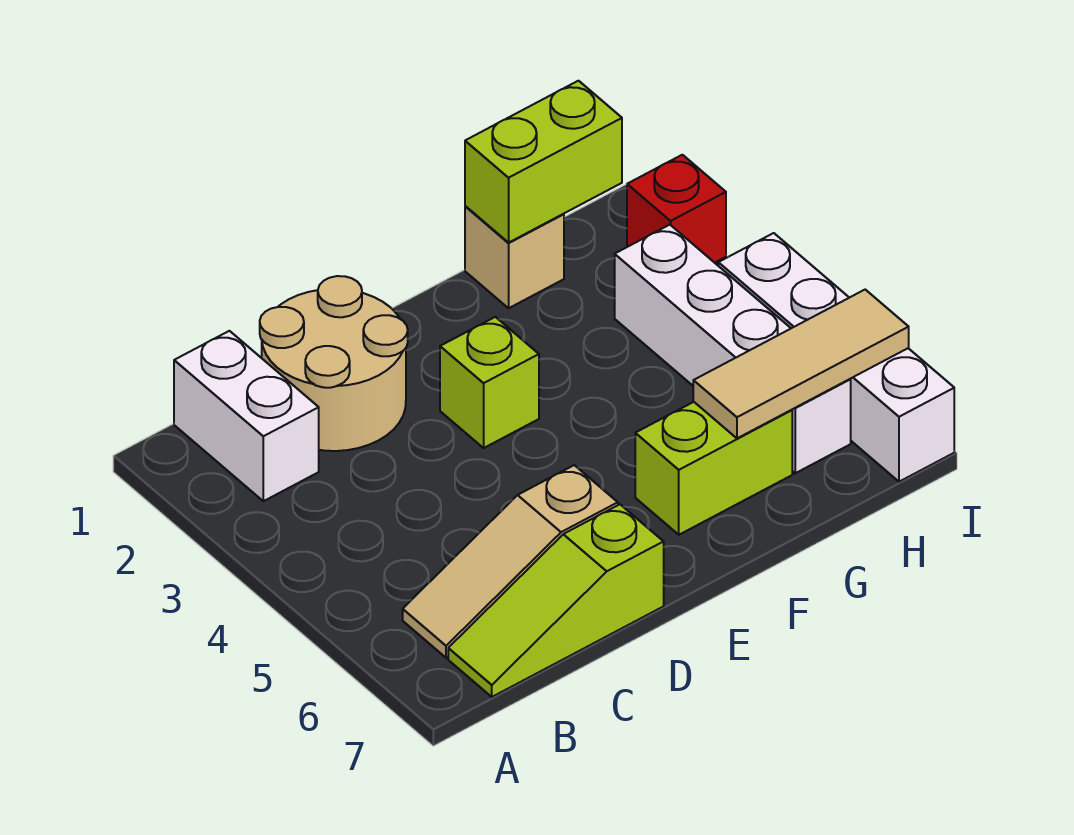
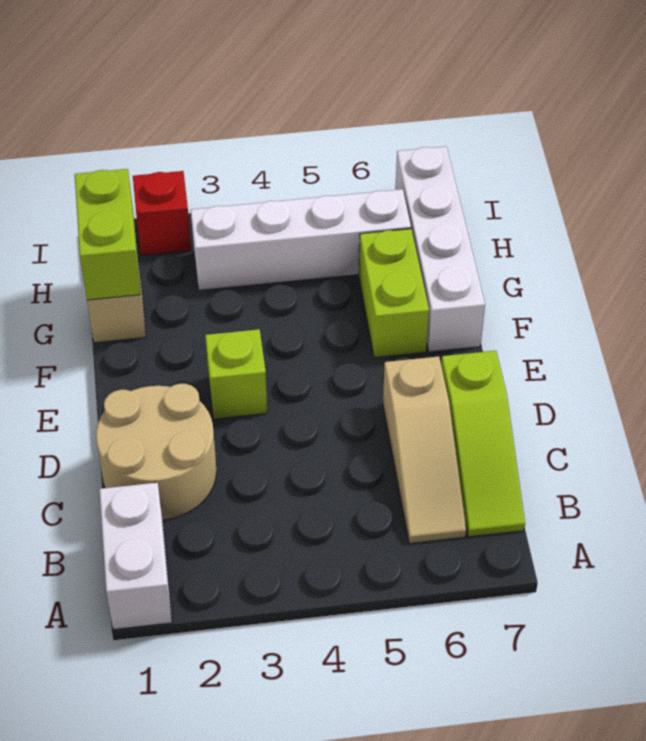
white brick B1:B2 level 1 -> white brick A1:B1 level 1
tan tile G6:I6 level 2 -> none
white brick I4:I7 level 1 -> white brick F7:I7 level 1

